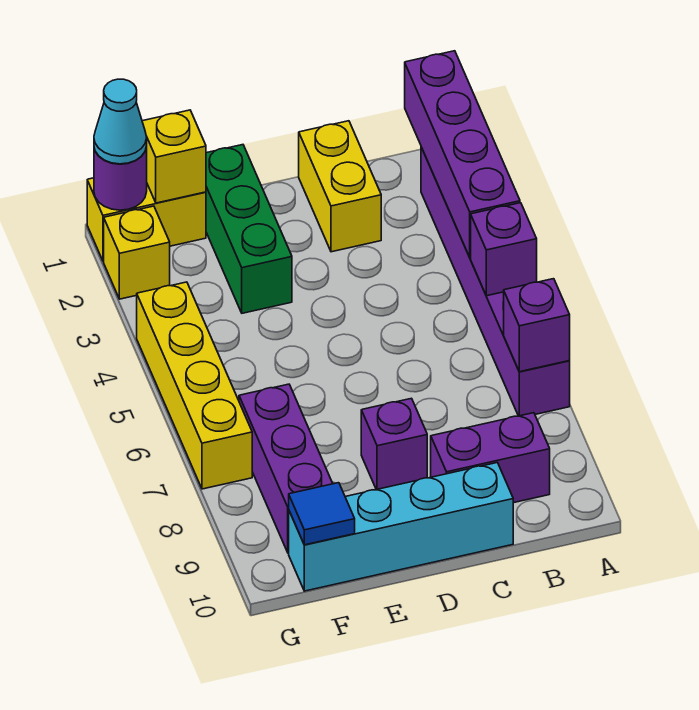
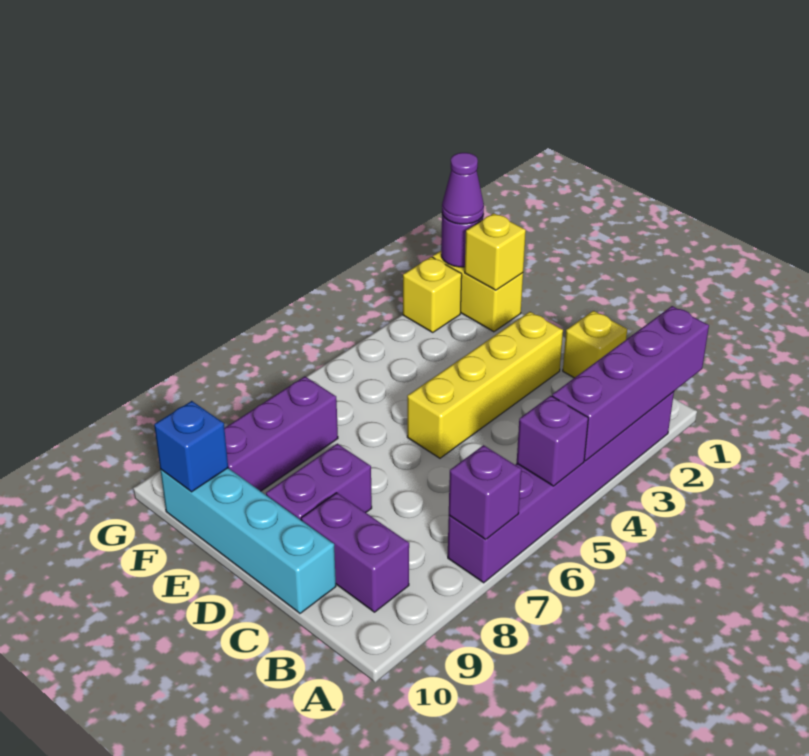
yellow brick C1:C2 level 1 -> yellow brick C1 level 1
purple brick D8 level 1 -> purple brick D8:D9 level 1
green brick E1:E3 level 1 -> none
blue tile F10 level 2 -> blue brick F10 level 2
cyan cone G1 level 3 -> purple cone G1 level 3
yellow brick G4:G7 level 1 -> yellow brick D2:D5 level 1

